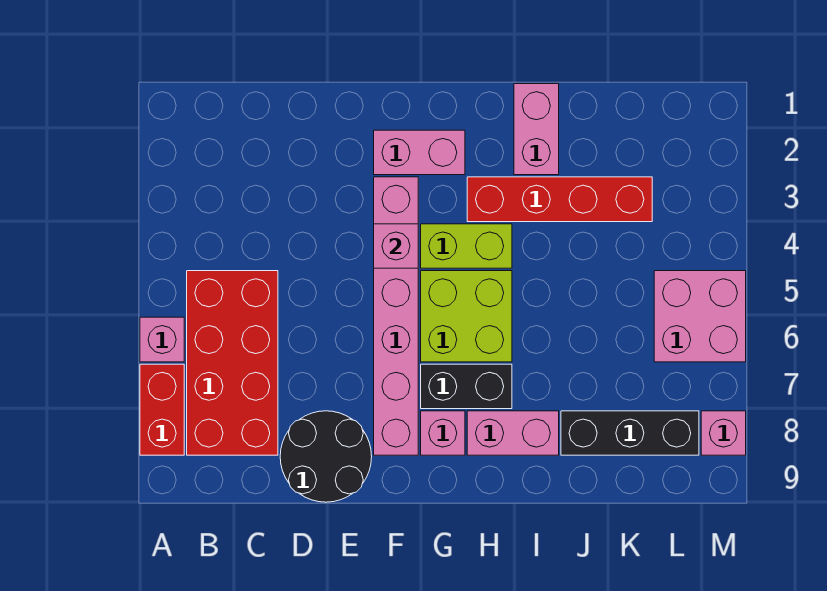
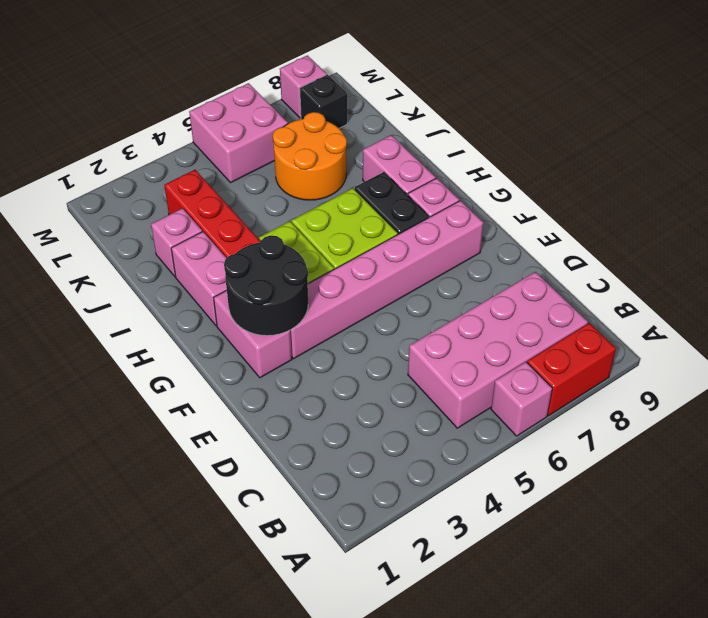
red brick B5:C8 level 1 -> pink brick B5:C8 level 1
black round brick D8:E9 level 1 -> black round brick F2:G3 level 2
pink brick F4 level 2 -> pink brick J2 level 1
pink brick I1:I2 level 1 -> pink brick H2:I2 level 1
none -> orange round brick J6:K7 level 1
black brick J8:L8 level 1 -> black brick L8 level 1

